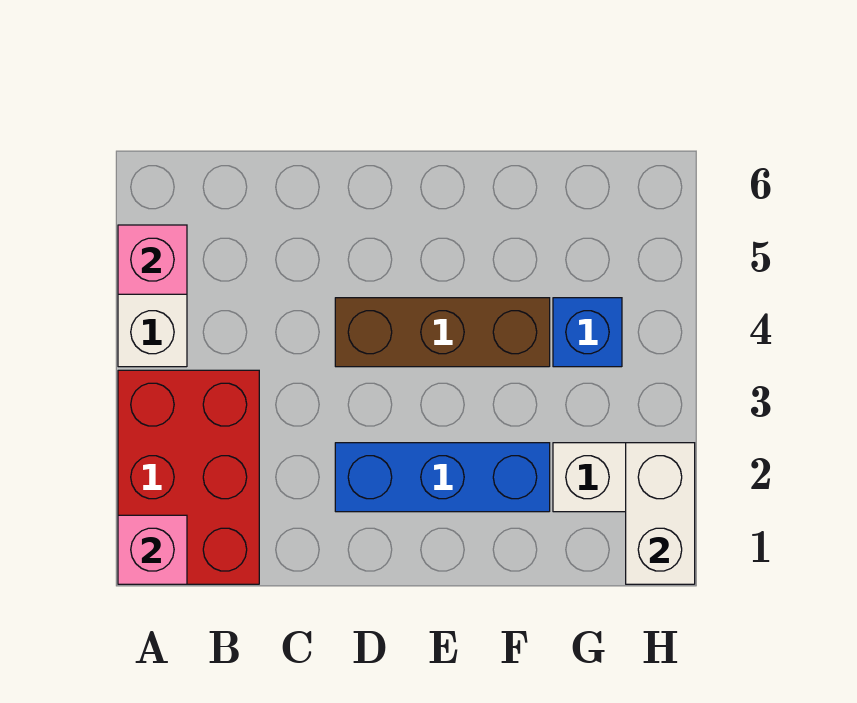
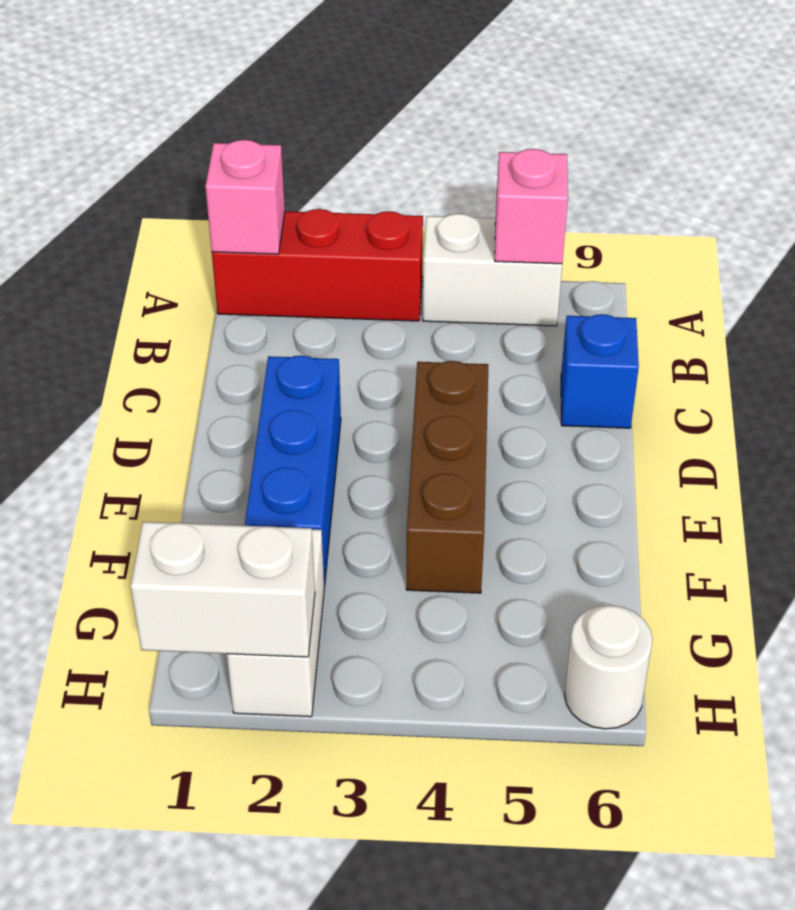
red brick A1:B3 level 1 -> red brick A1:A3 level 1
blue brick G4 level 1 -> blue brick C6 level 1
none -> white round brick H6 level 1

